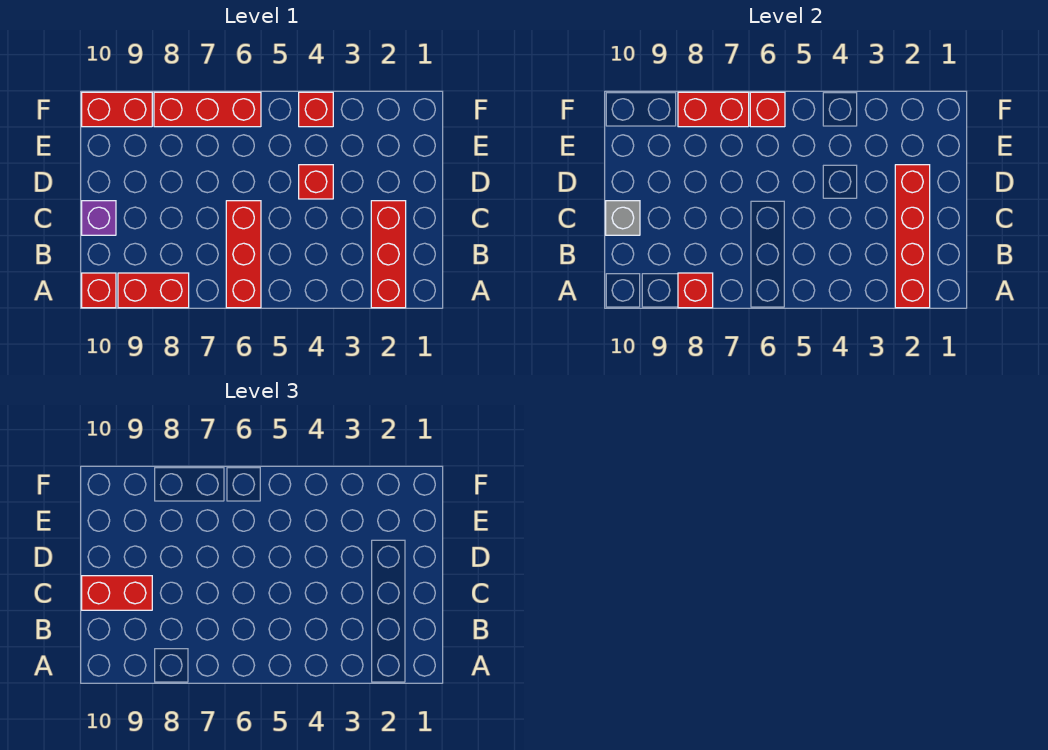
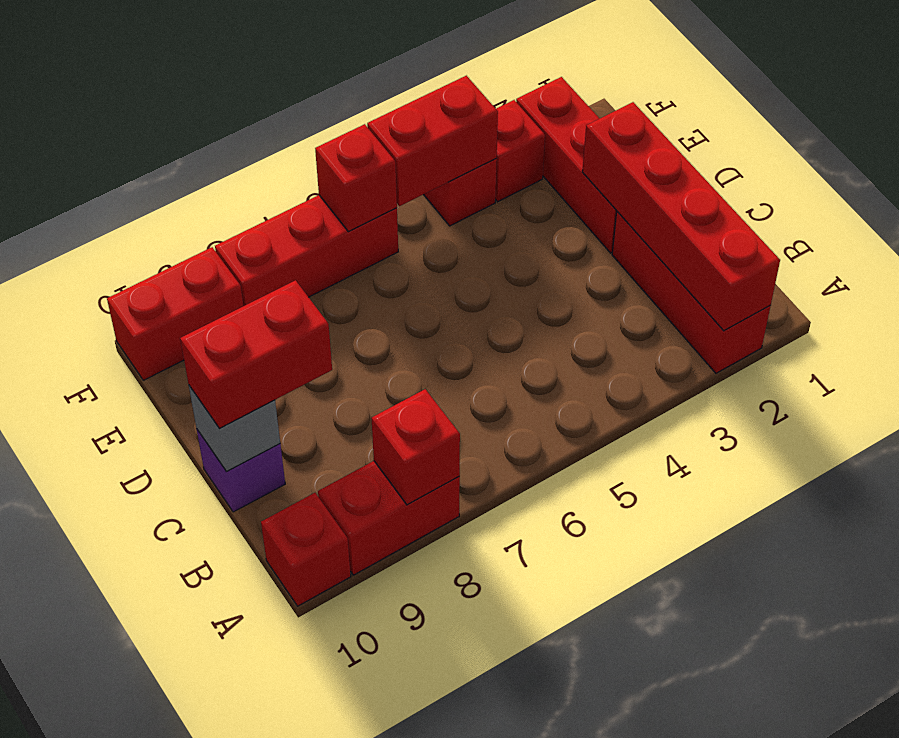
red brick A6:C6 level 1 -> red brick D2:F2 level 1
red brick D4 level 1 -> red brick F3 level 1
red brick F7:F8 level 2 -> red brick F4:F5 level 2

